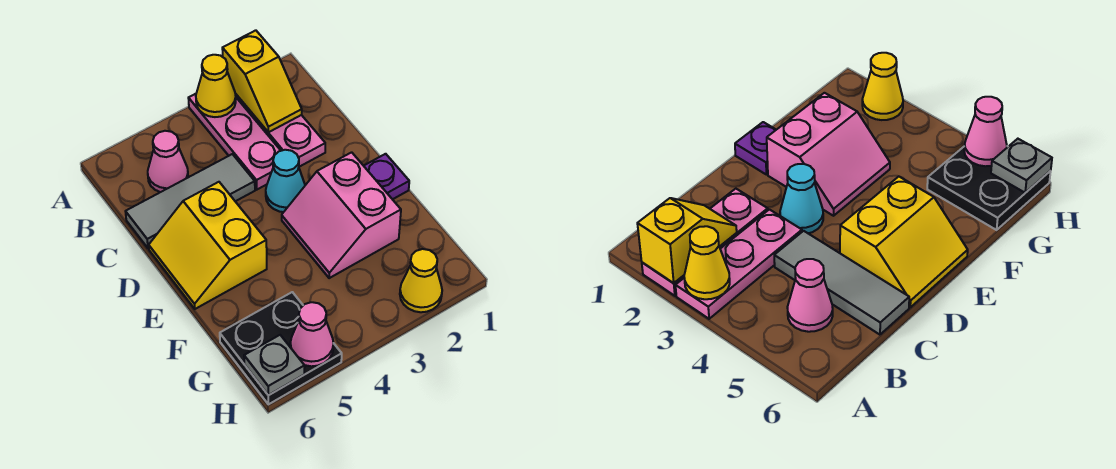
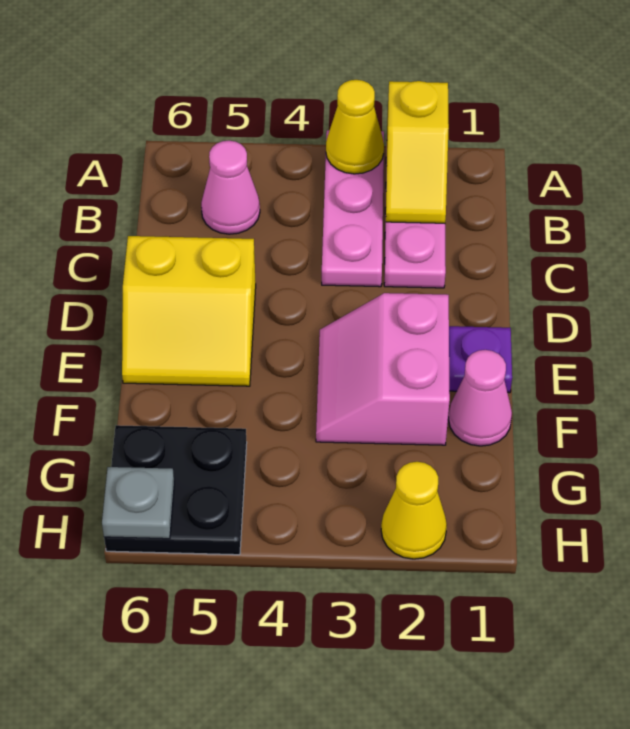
grey tile C4:C6 level 1 -> none
cyan cone D3 level 1 -> none
yellow slope D5:E6 level 1 top 5 -> yellow slope D5:E6 level 1 top D
pink cone H5 level 2 -> pink cone F1 level 1

